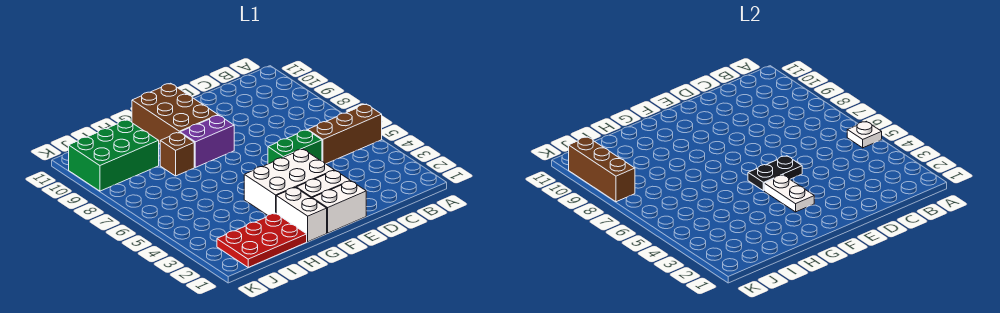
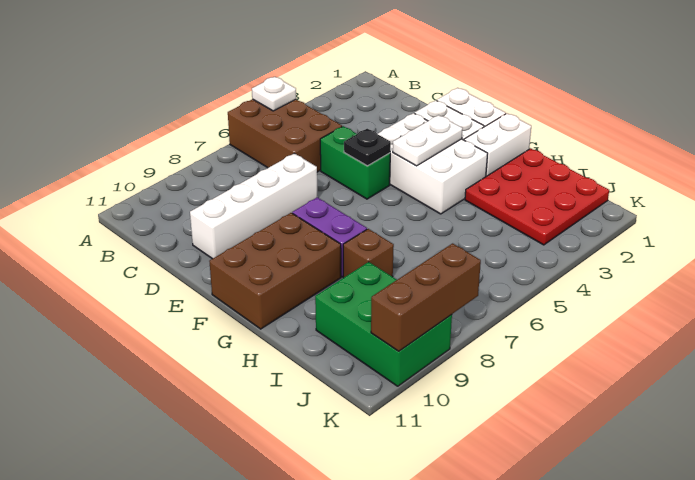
brown brick A5:C5 level 1 -> brown brick A5:C6 level 1
none -> white brick D7:D10 level 1
black plate E5:F5 level 2 -> black plate E5 level 2
red plate H1:J2 level 1 -> red plate H1:J3 level 1

